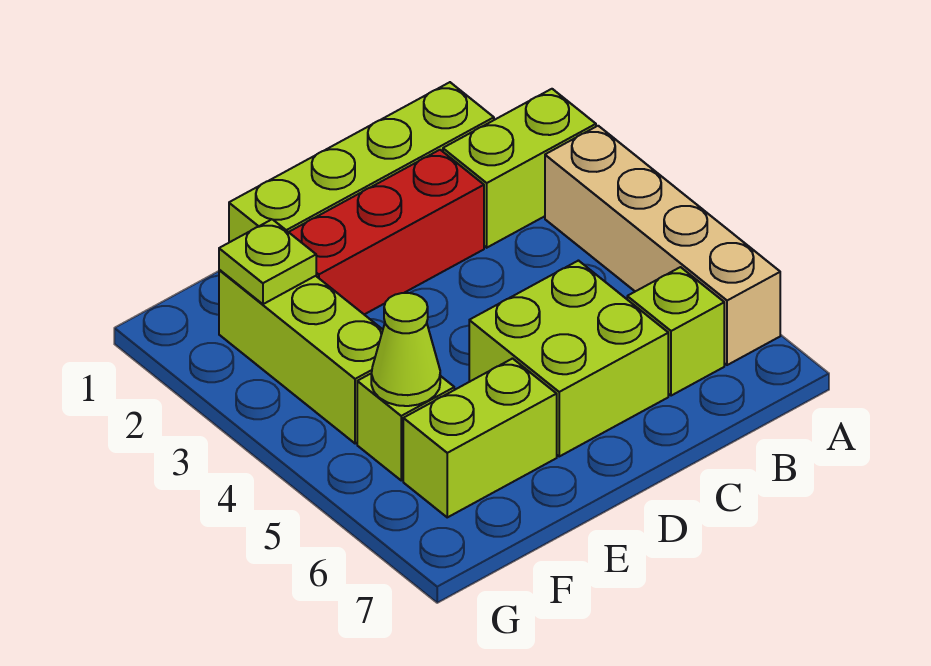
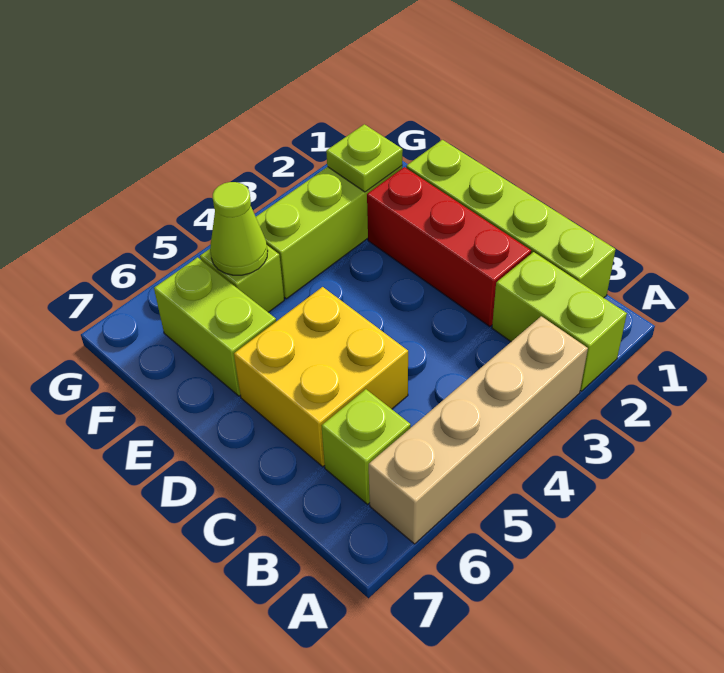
lime brick C5:D6 level 1 -> yellow brick C5:D6 level 1

